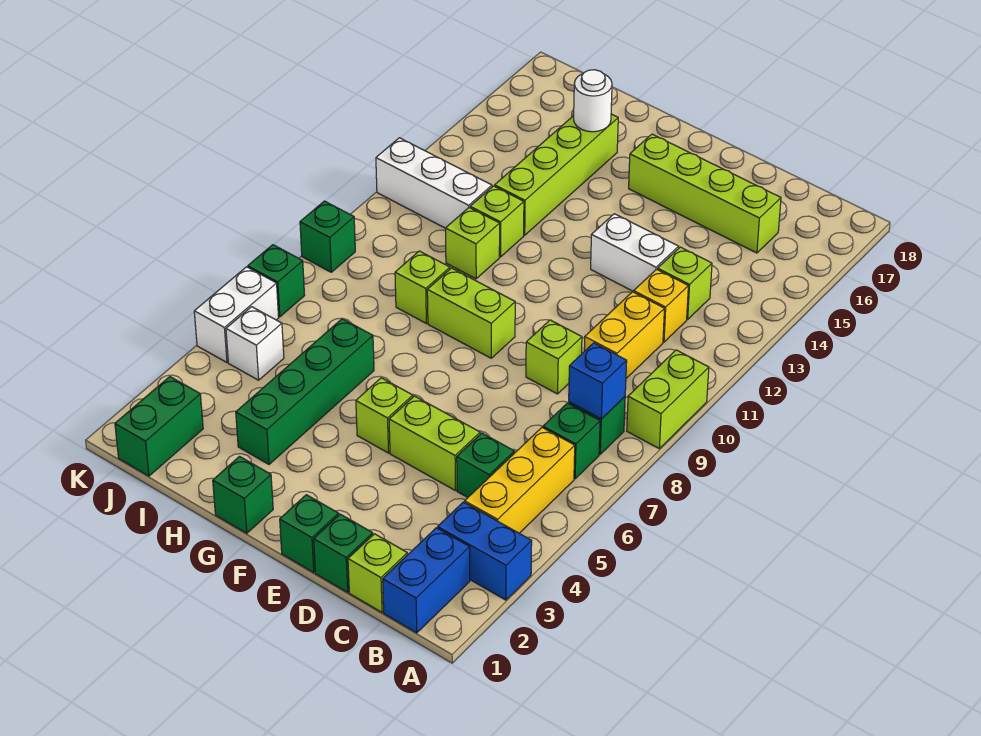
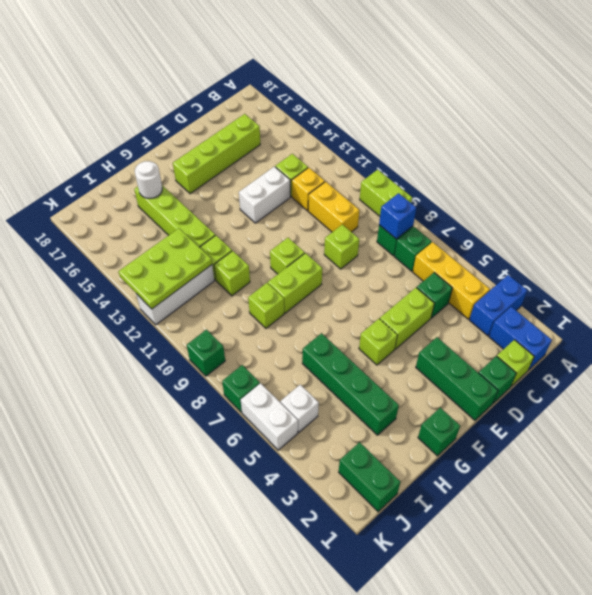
green brick E1 level 1 -> green brick E1:E3 level 1
none -> lime brick F10 level 1
none -> lime plate I12:K13 level 2

